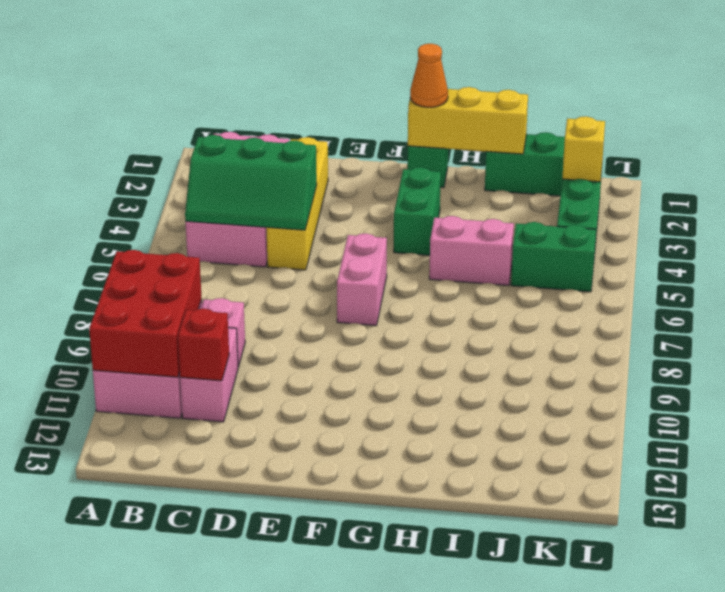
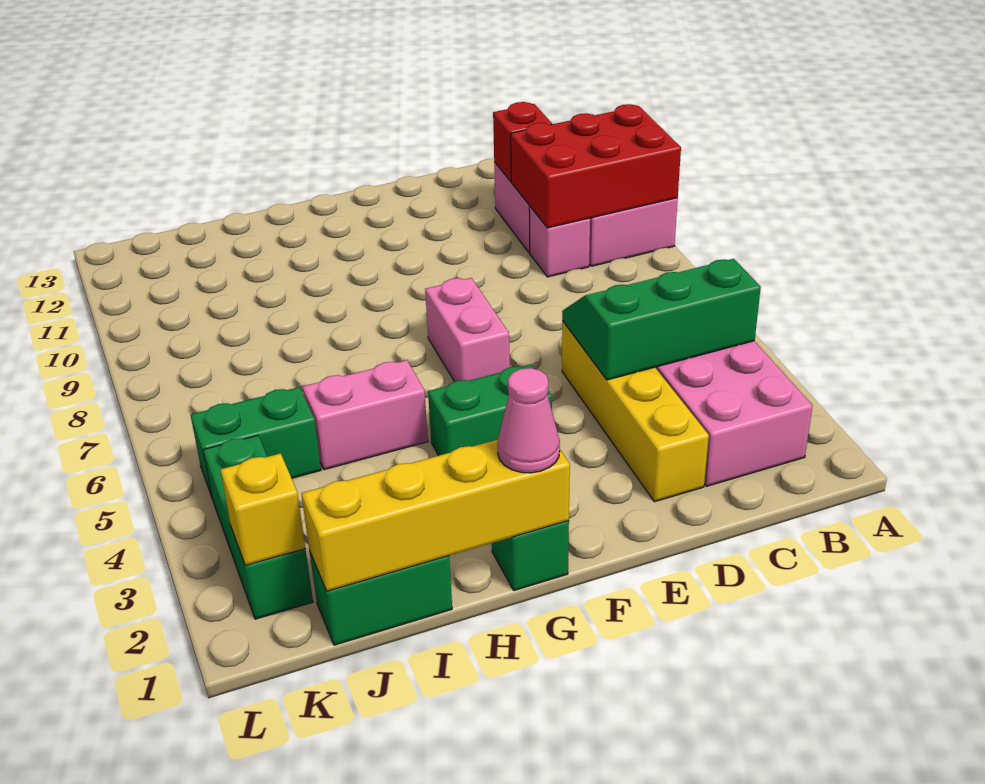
red brick A9:B11 level 2 -> red brick A9:C10 level 2
yellow brick G1:I1 level 2 -> yellow brick G1:J1 level 2
orange cone G1 level 3 -> pink cone G1 level 3
green brick G3:G4 level 1 -> green brick F4:G4 level 1

